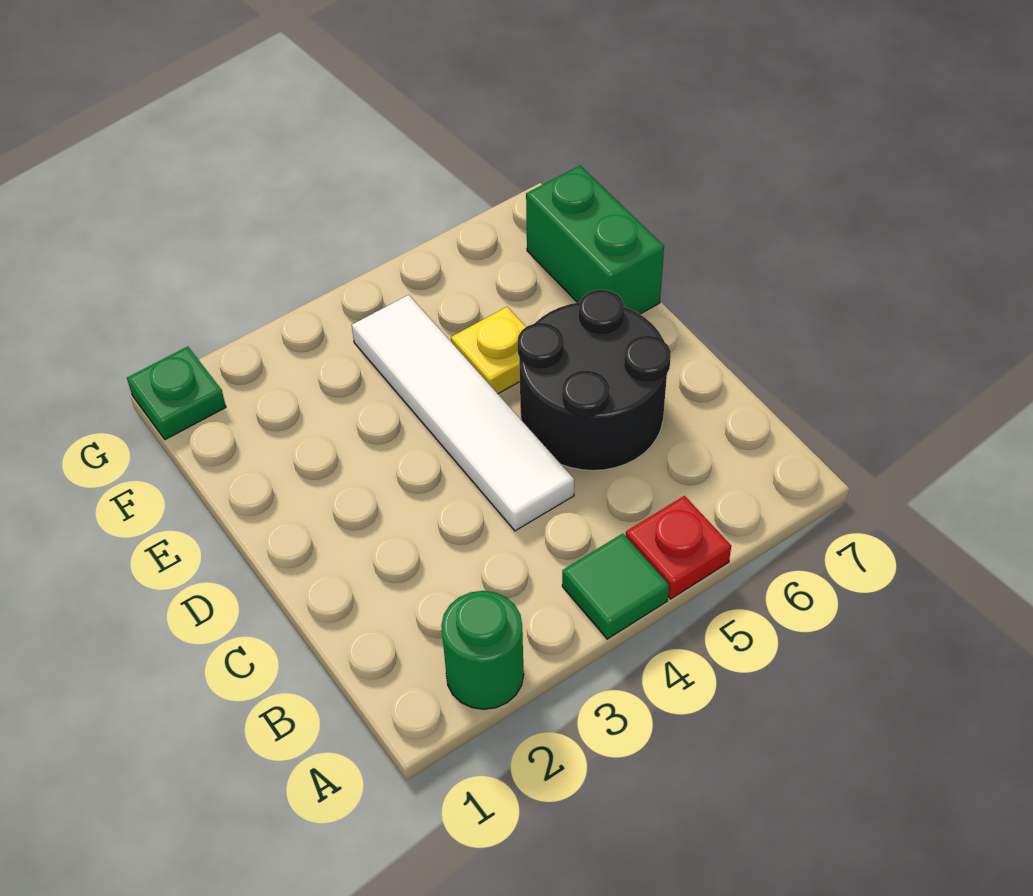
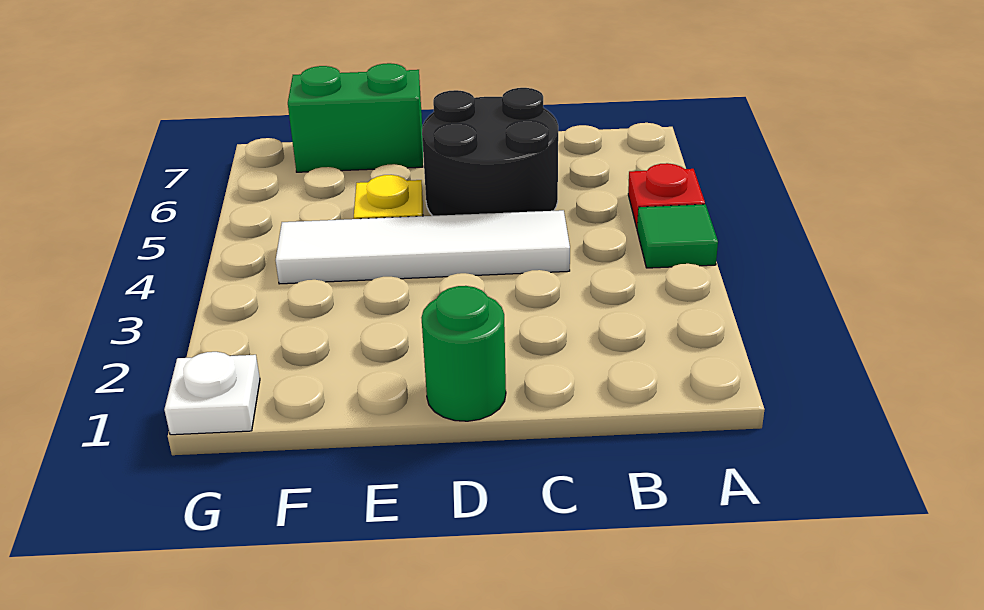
green round brick A2 level 1 -> green round brick D1 level 1
green plate G1 level 1 -> white plate G1 level 1

